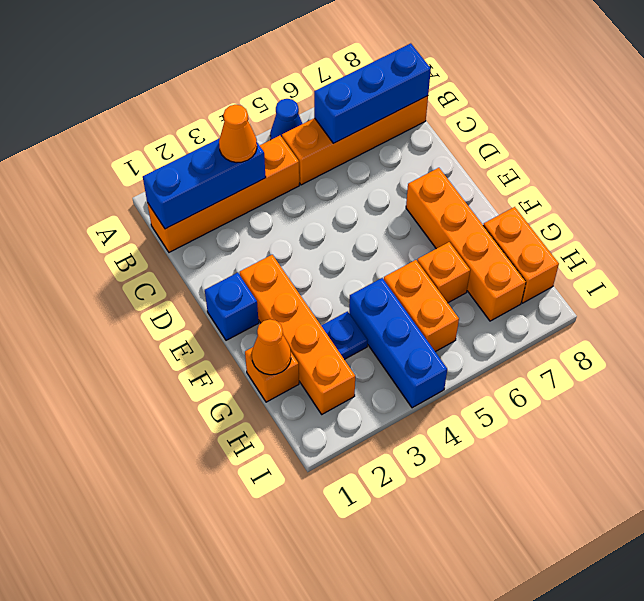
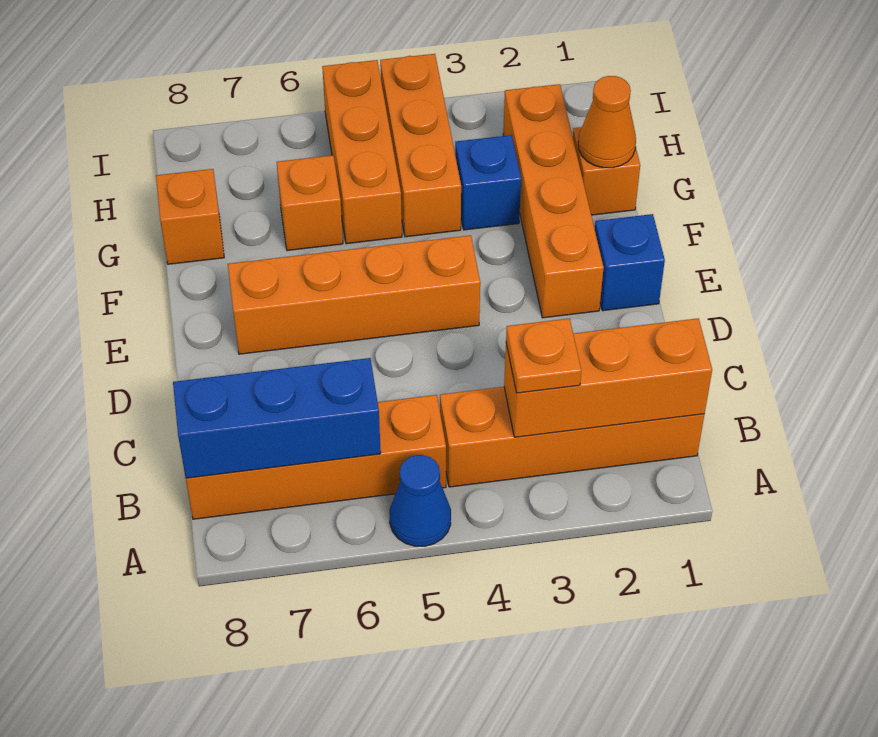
blue brick B1:B3 level 2 -> orange brick B1:B3 level 2
orange cone B3 level 3 -> orange plate B3 level 3
orange brick E7:H7 level 1 -> orange brick E4:E7 level 1
blue plate G3 level 1 -> blue brick G3 level 1
blue brick G4:I4 level 1 -> orange brick G4:I4 level 1
orange brick G5:H5 level 1 -> orange brick G5:I5 level 1
orange brick G8:H8 level 1 -> orange brick G8 level 1

